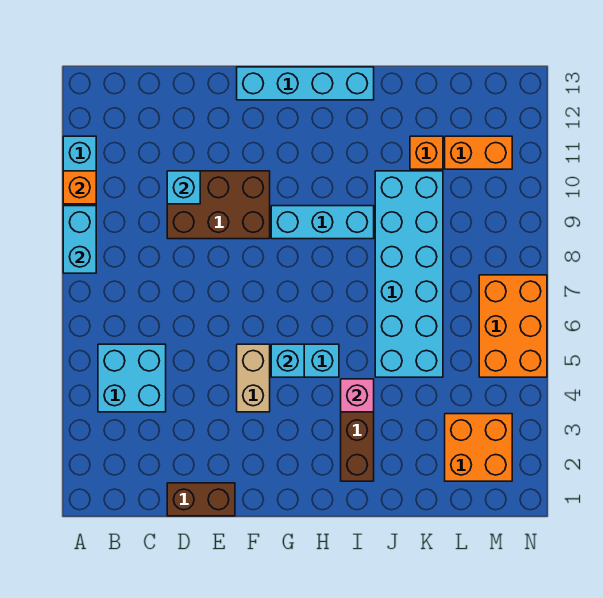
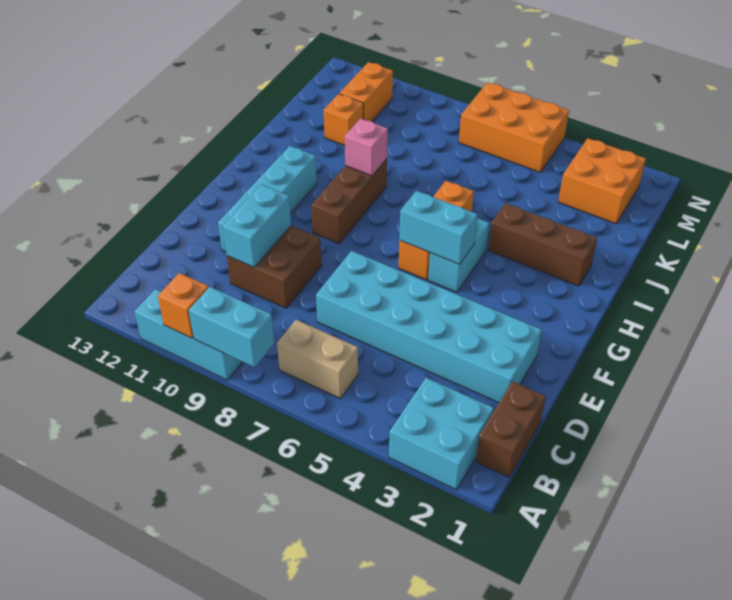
cyan brick B4:C5 level 1 -> cyan brick A2:B3 level 1
brown brick D1:E1 level 1 -> brown brick B1:C1 level 1
brown brick D9:F10 level 1 -> brown brick D9:E10 level 1
cyan brick D10 level 2 -> cyan brick D10:E10 level 2
tan brick F4:F5 level 1 -> tan brick B6:B7 level 1
cyan brick F13:I13 level 1 -> cyan brick E11:H11 level 1
cyan brick G5 level 2 -> cyan brick G5:G6 level 2
none -> orange brick G6:I6 level 1
cyan brick G9:I9 level 1 -> brown brick G9:I9 level 1
pink brick I4 level 2 -> pink brick I9 level 2
cyan brick J5:K10 level 1 -> cyan brick D2:E7 level 1

